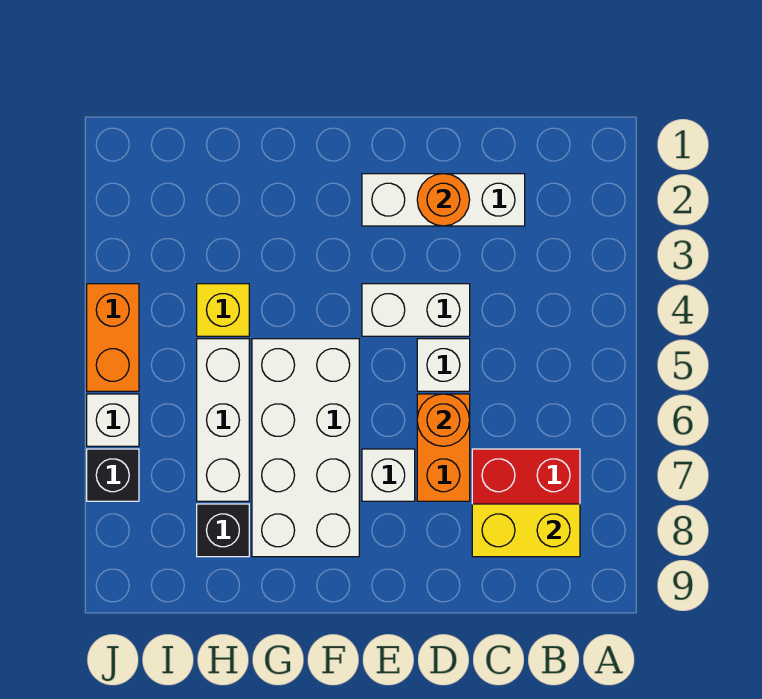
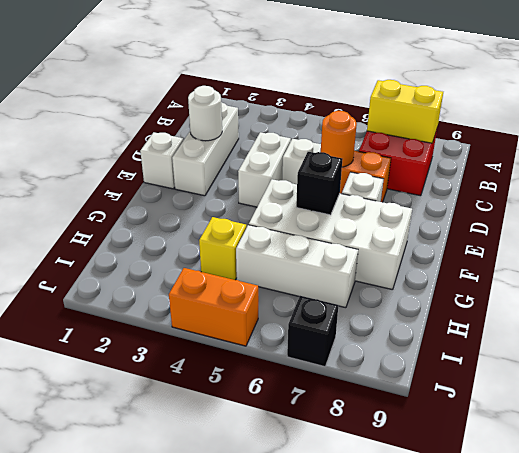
yellow brick B8:C8 level 2 -> yellow brick B7:B8 level 2
orange round brick D2 level 2 -> white round brick D2 level 2
black brick H8 level 1 -> black brick F6 level 2
white brick J6 level 1 -> white brick E1 level 1

